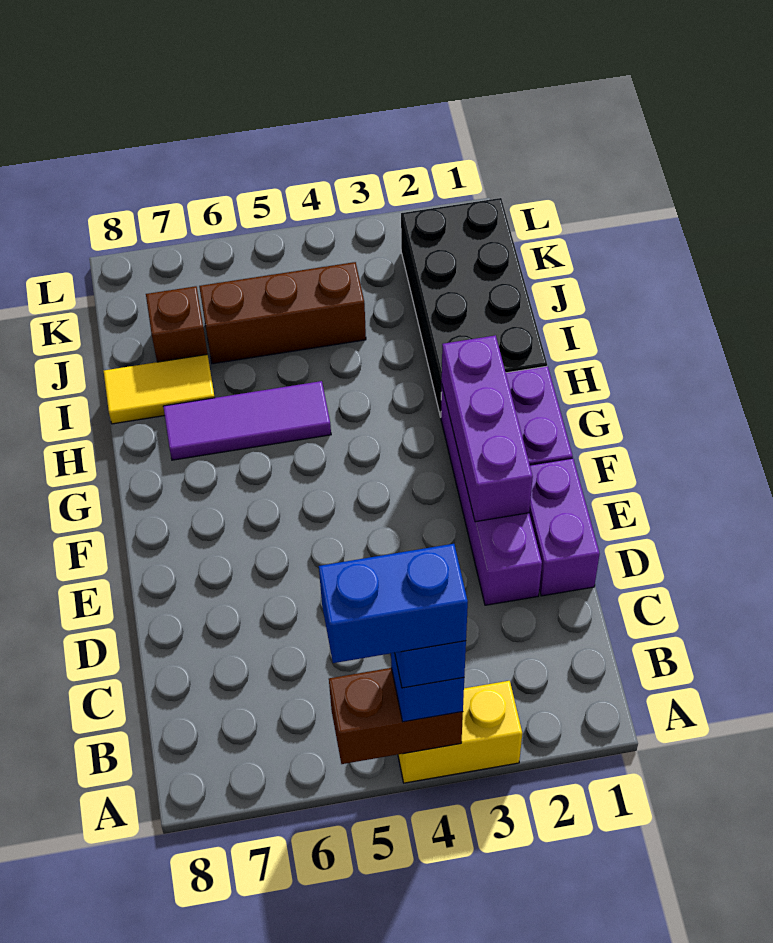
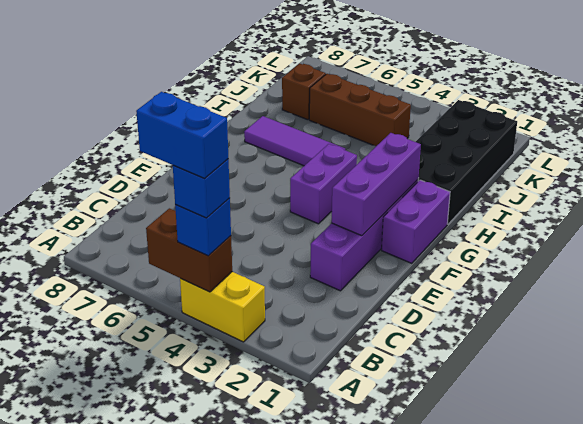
purple brick D1:E1 level 1 -> purple brick F4:G4 level 1
yellow tile I7:I8 level 1 -> none

